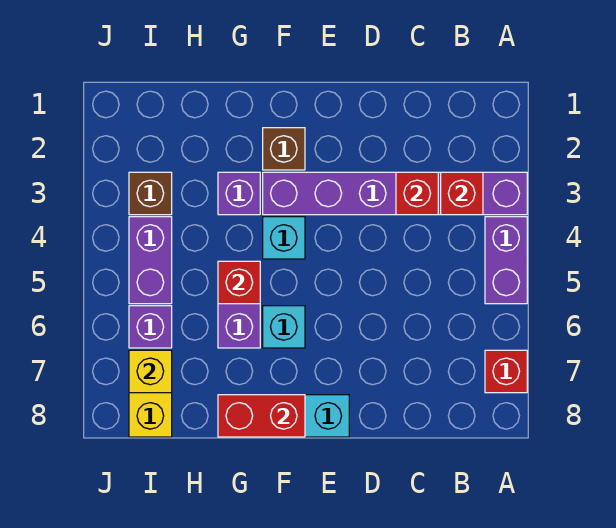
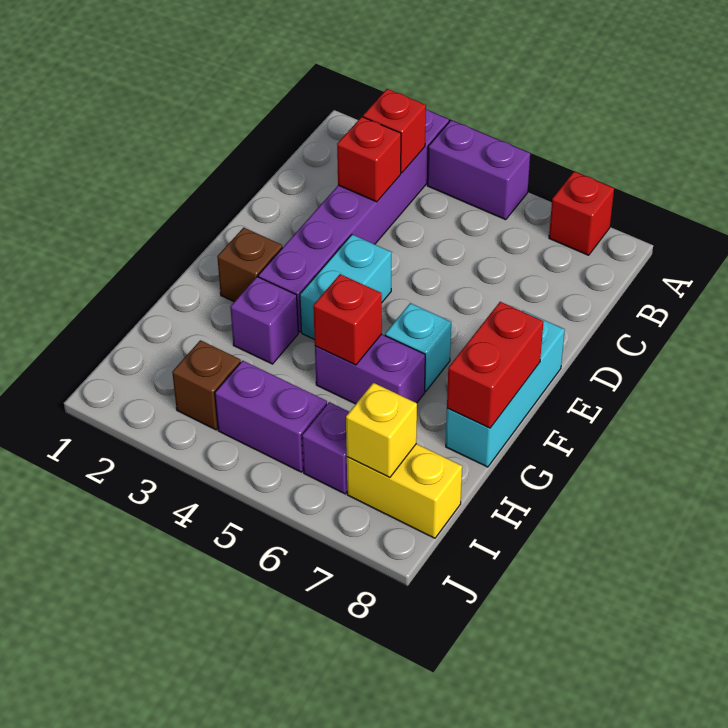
cyan brick F4 level 1 -> cyan brick E4:F4 level 1

